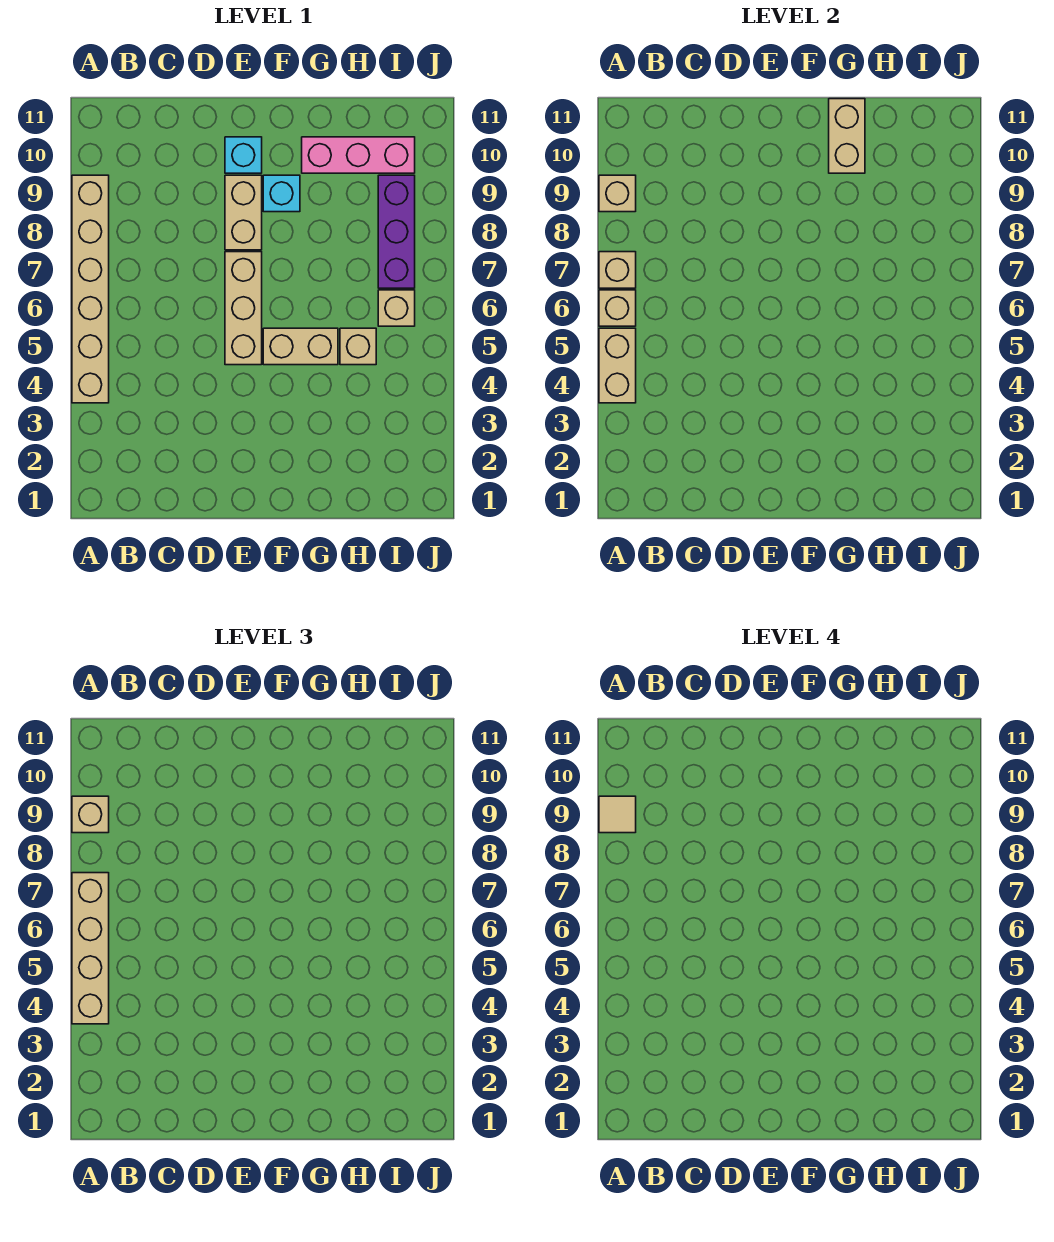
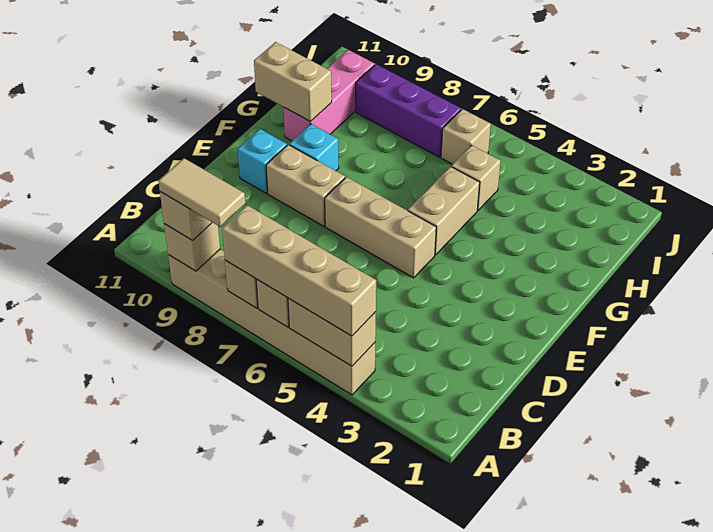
tan tile A9 level 4 -> tan tile A8:A9 level 4

